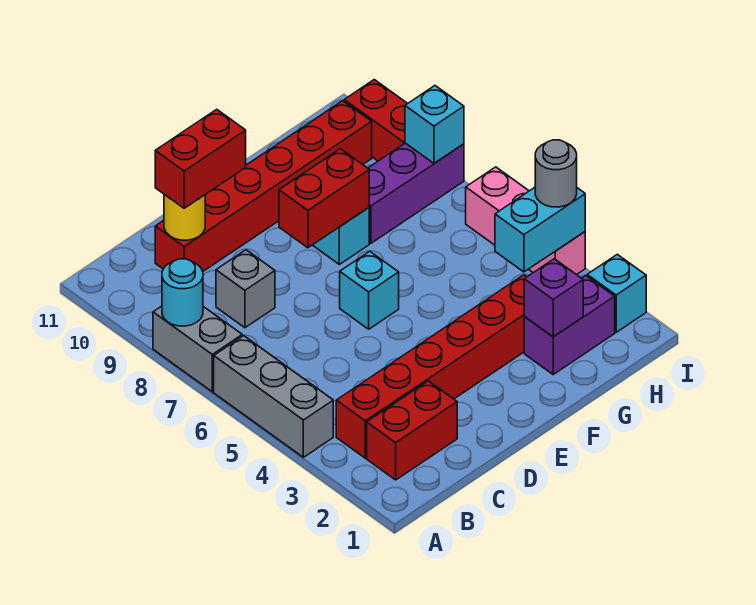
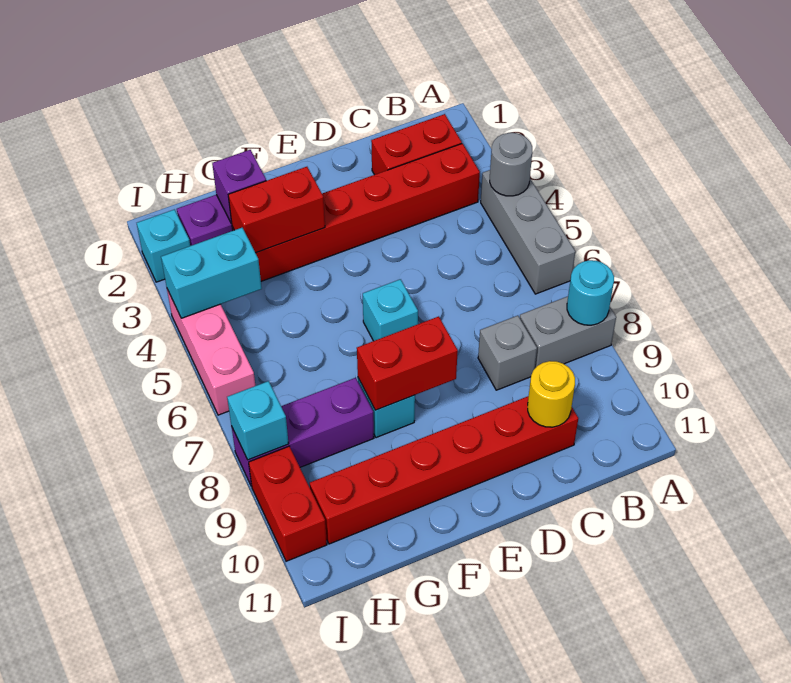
grey brick A7:A8 level 1 -> grey brick A8:B8 level 1
red brick C10:D10 level 3 -> red brick F3:G3 level 2
grey round brick I4 level 3 -> grey round brick A4 level 2

